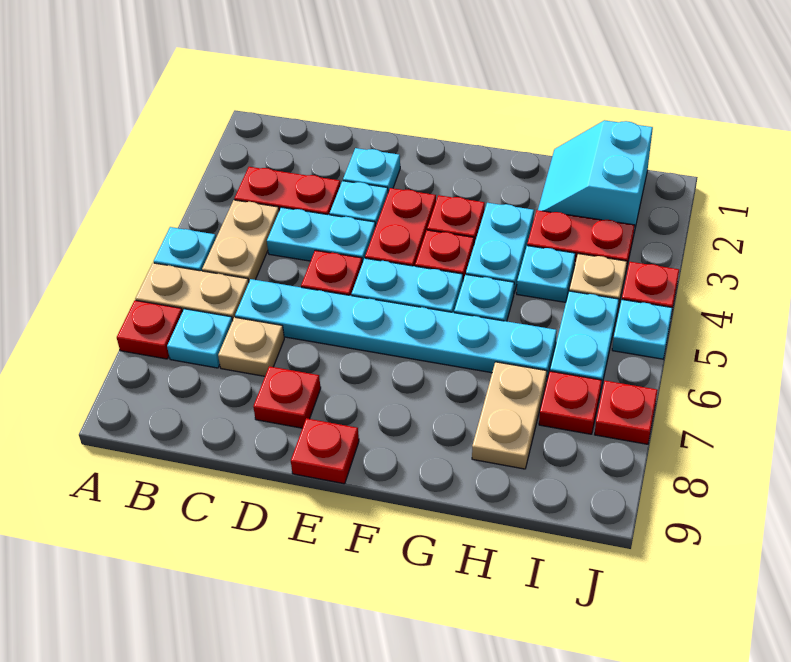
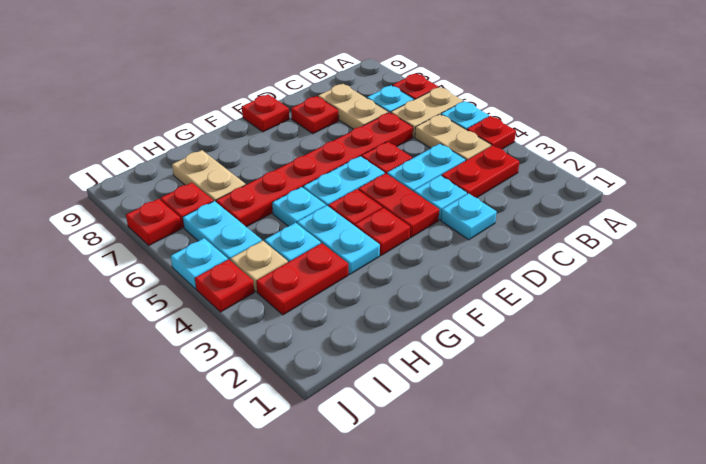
none -> red plate A4 level 1
cyan plate C6:H6 level 1 -> red plate C6:H6 level 1
tan plate C7 level 1 -> tan plate C7:C8 level 1
cyan slope H1:I2 level 1 top I -> none

